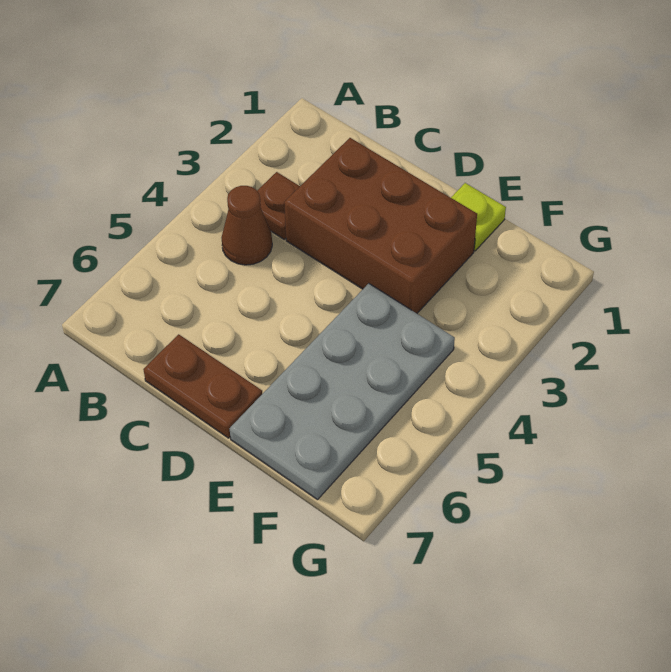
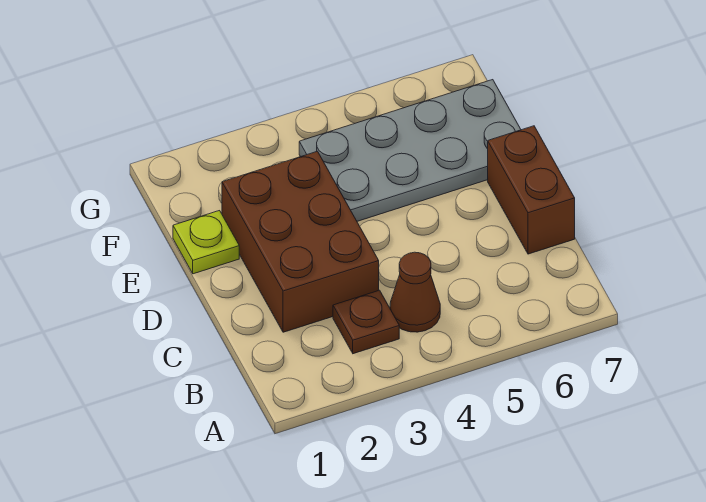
brown plate C7:D7 level 1 -> brown brick C7:D7 level 1

